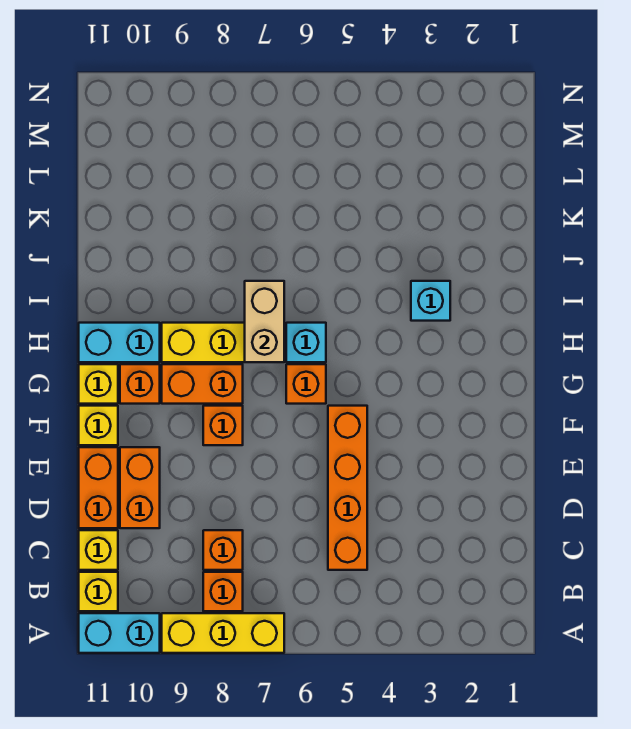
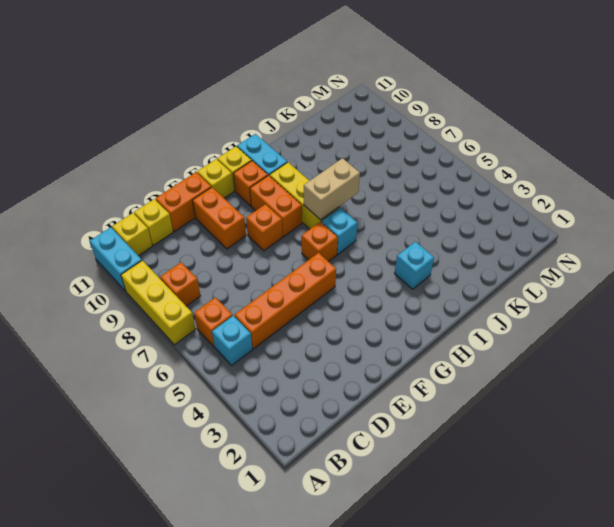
none -> cyan brick B5 level 1
orange brick C8 level 1 -> orange brick B6 level 1
orange brick D10:E10 level 1 -> orange brick E9:E10 level 1

